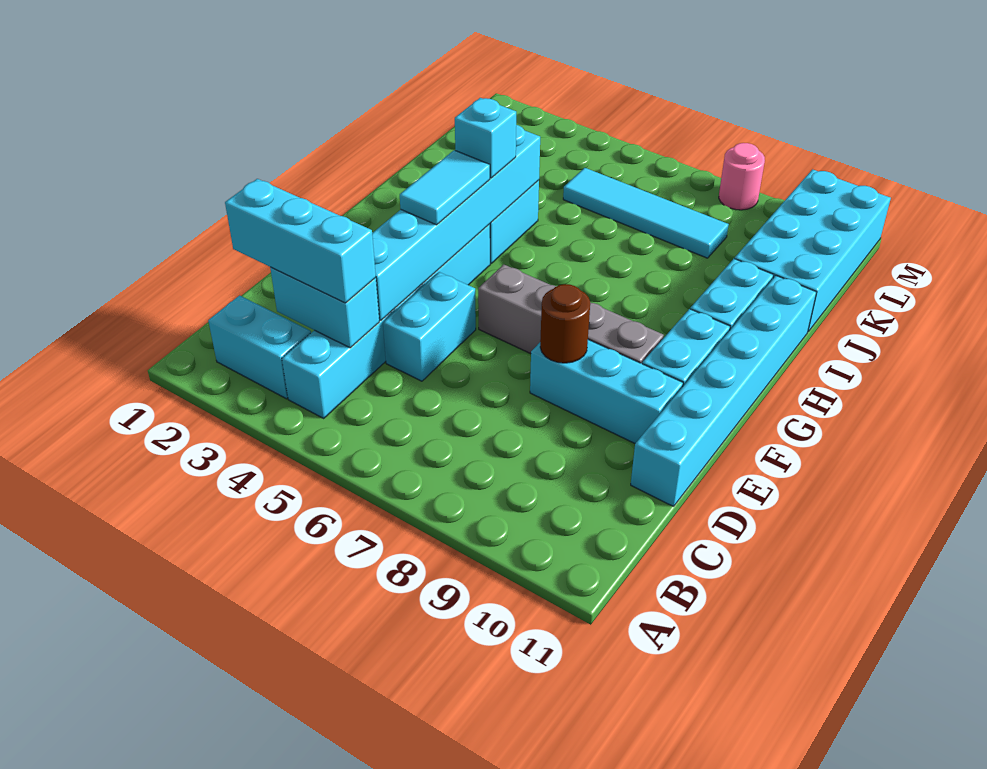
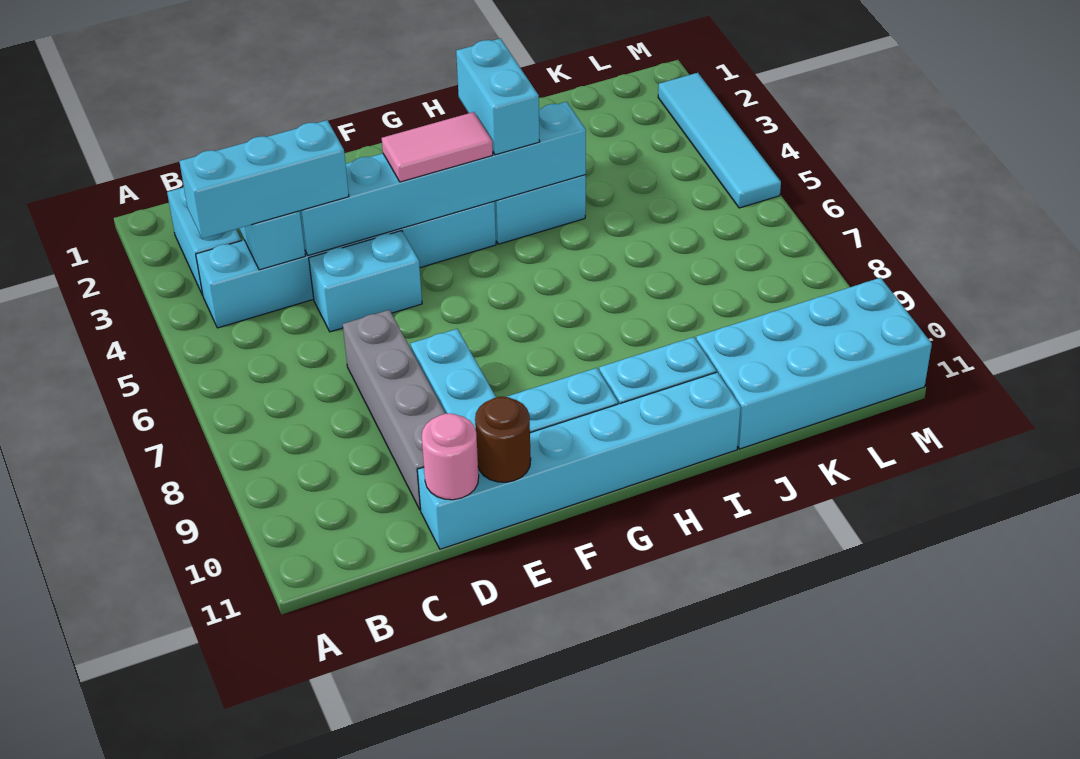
cyan brick C2:C4 level 3 -> cyan brick B4:D4 level 3
brown round brick E8 level 2 -> brown round brick E11 level 2
cyan tile F4:G4 level 3 -> pink tile F4:G4 level 3
grey brick F6:F9 level 1 -> grey brick D7:D10 level 1
cyan brick H4 level 3 -> cyan brick H3:H4 level 3
cyan tile K5:K8 level 1 -> cyan tile M2:M5 level 1
pink round brick M8 level 1 -> pink round brick D11 level 2

